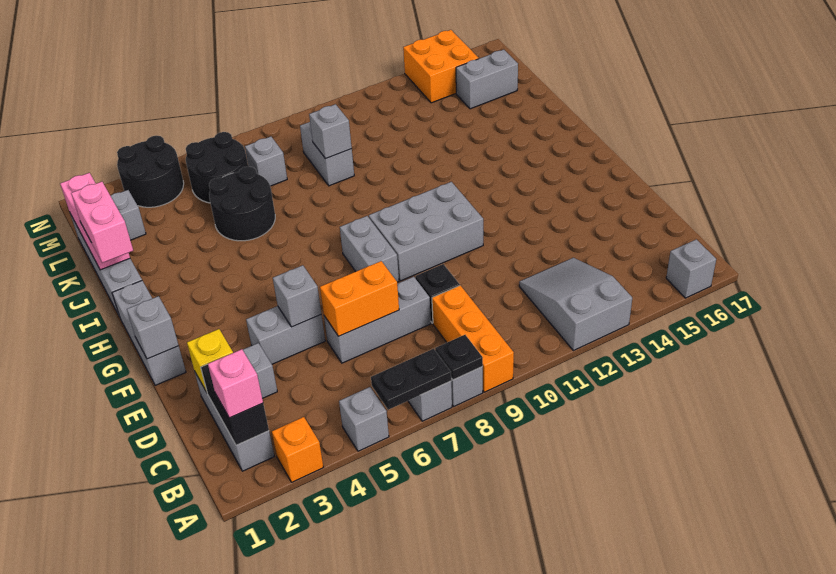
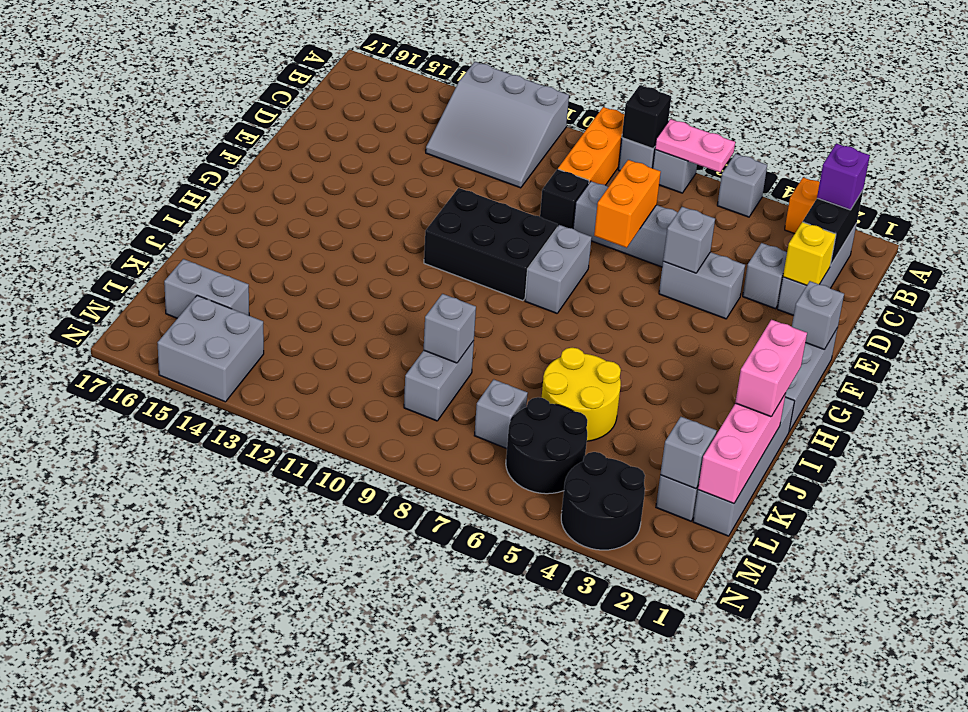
black plate A6:A7 level 2 -> pink plate A6:A7 level 2
black plate A8 level 2 -> black brick A8 level 2
grey slope A12:C13 level 1 top A -> grey slope A11:C13 level 1 top A
grey brick A16 level 1 -> grey brick L2 level 2
pink brick B2 level 3 -> purple brick B2 level 3
orange brick D6:D7 level 2 -> orange brick D7:E7 level 2
grey brick F9:G11 level 1 -> black brick F9:G11 level 1
black round brick J5:K6 level 1 -> yellow round brick J5:K6 level 1
orange brick M14:N15 level 1 -> grey brick M14:N15 level 1

